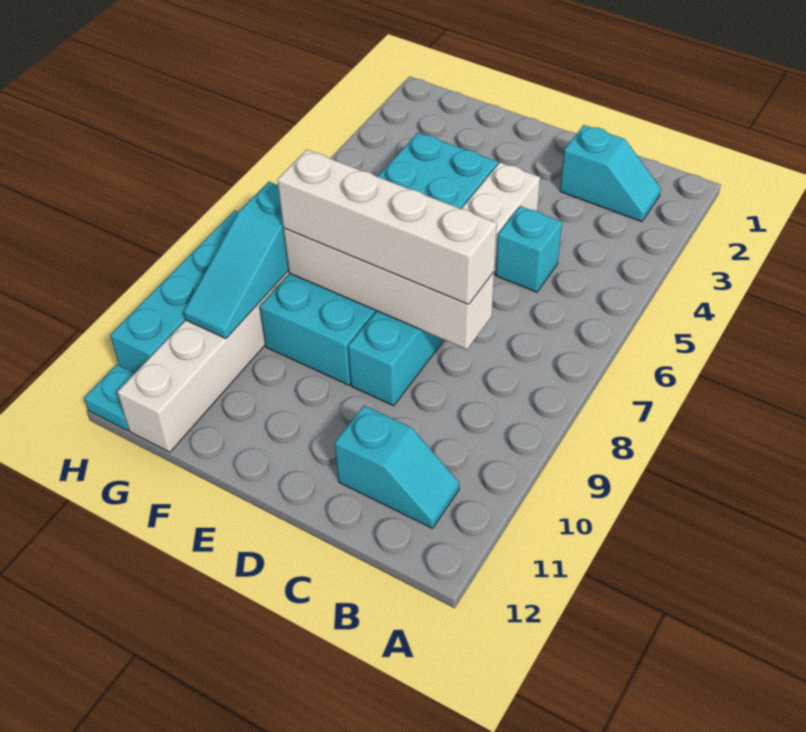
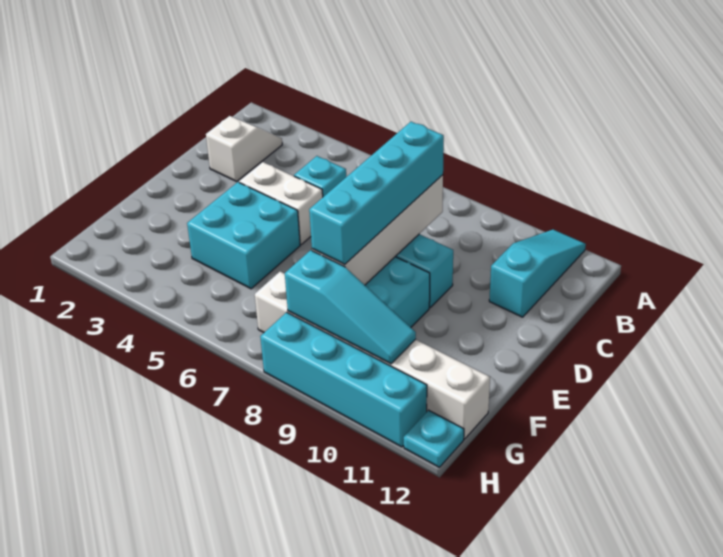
cyan slope B2:C2 level 1 top C -> white slope B2:C2 level 1 top C
cyan slope B11:C11 level 1 top C -> cyan slope A11:C11 level 1 top C
white brick C8:F8 level 3 -> cyan brick C8:F8 level 3

